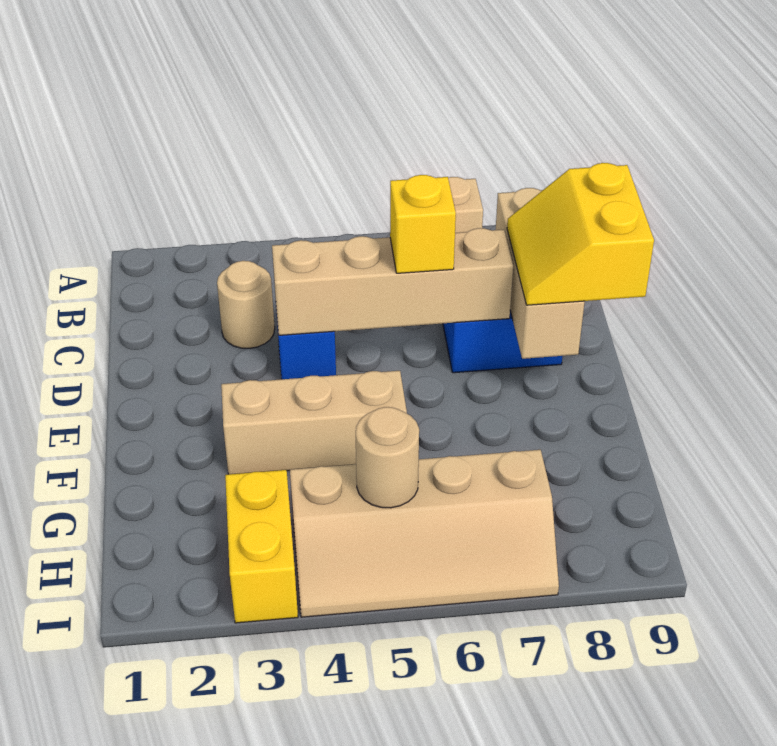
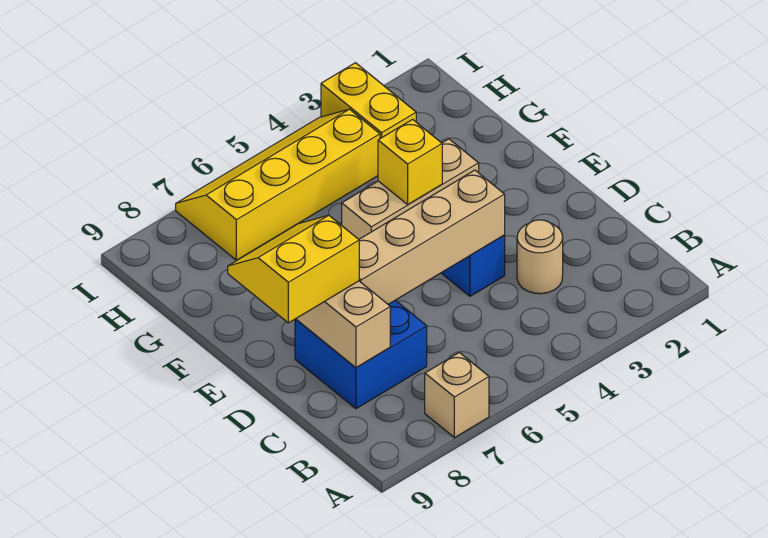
yellow brick D6 level 3 -> yellow brick F4 level 2
yellow slope D8:E9 level 3 top 9 -> yellow slope D8:E9 level 3 top D
tan slope H4:I7 level 1 top H -> yellow slope H4:I7 level 1 top H
tan round brick H5 level 2 -> none

